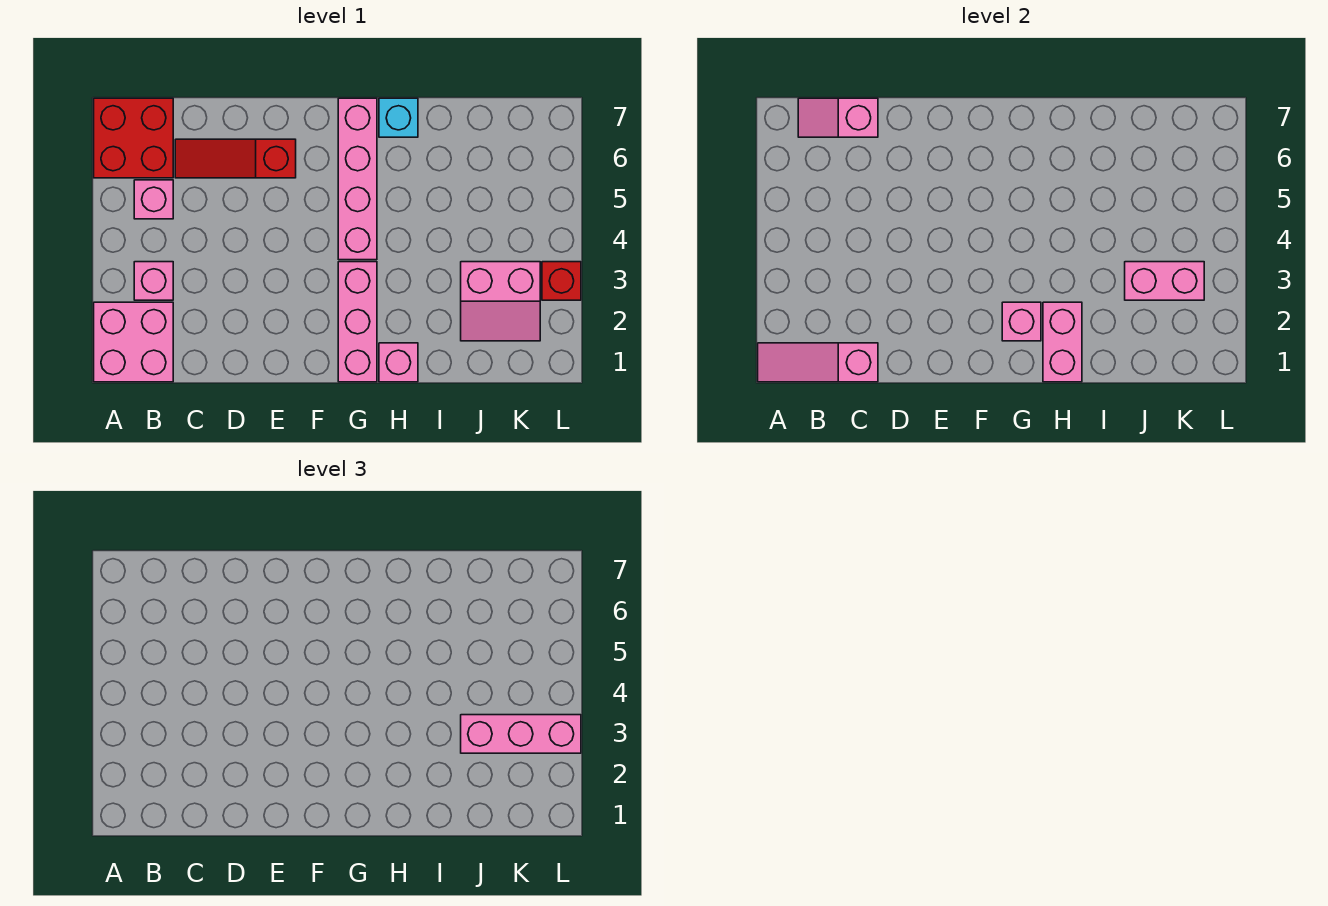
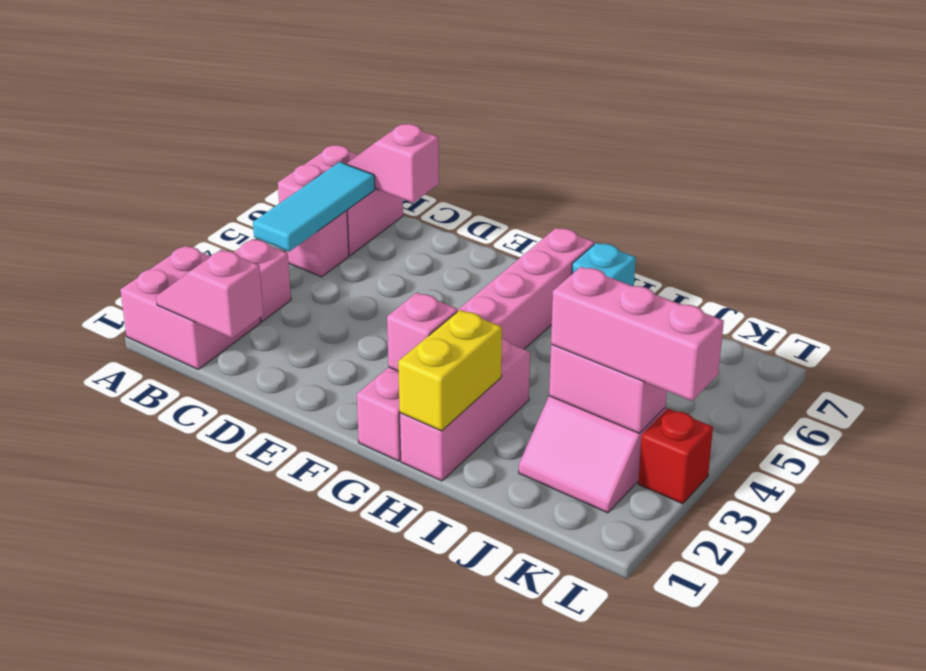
pink slope A1:C1 level 2 top C -> pink slope B1:C1 level 2 top C
red brick A6:B7 level 1 -> pink brick A6:B7 level 1
none -> cyan tile B4:B6 level 2
red slope C6:E6 level 1 top E -> none
pink brick H1 level 1 -> pink brick H1:H3 level 1
pink brick H1:H2 level 2 -> yellow brick H1:H2 level 2

